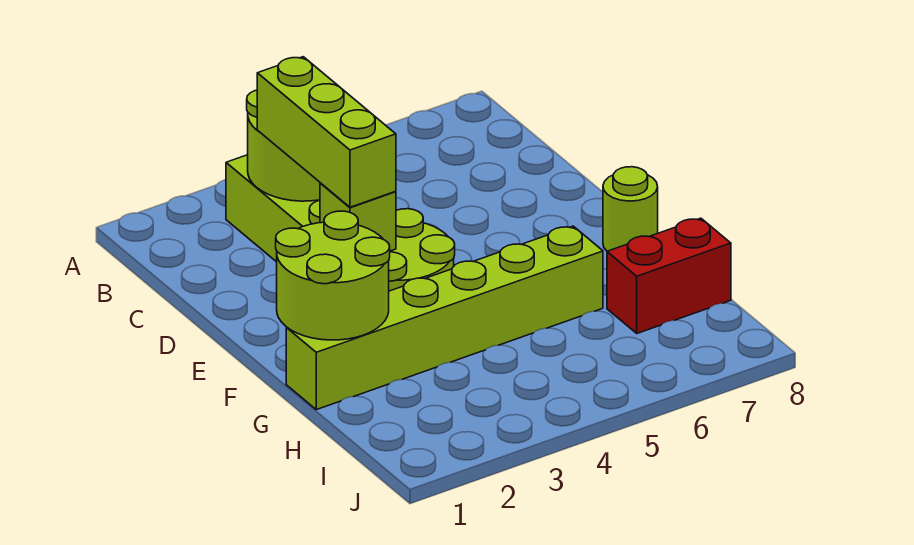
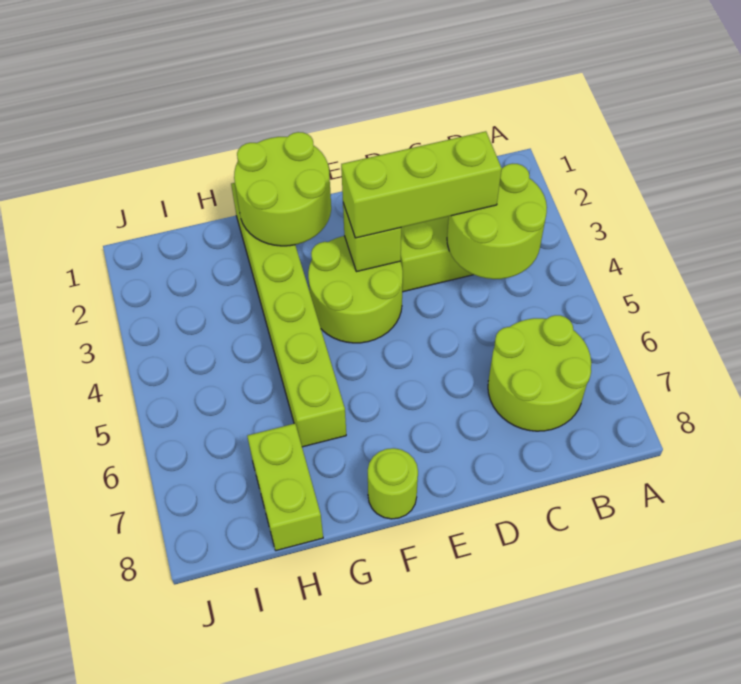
none -> lime round brick B6:C7 level 1
red brick H7:H8 level 1 -> lime brick H7:H8 level 1

